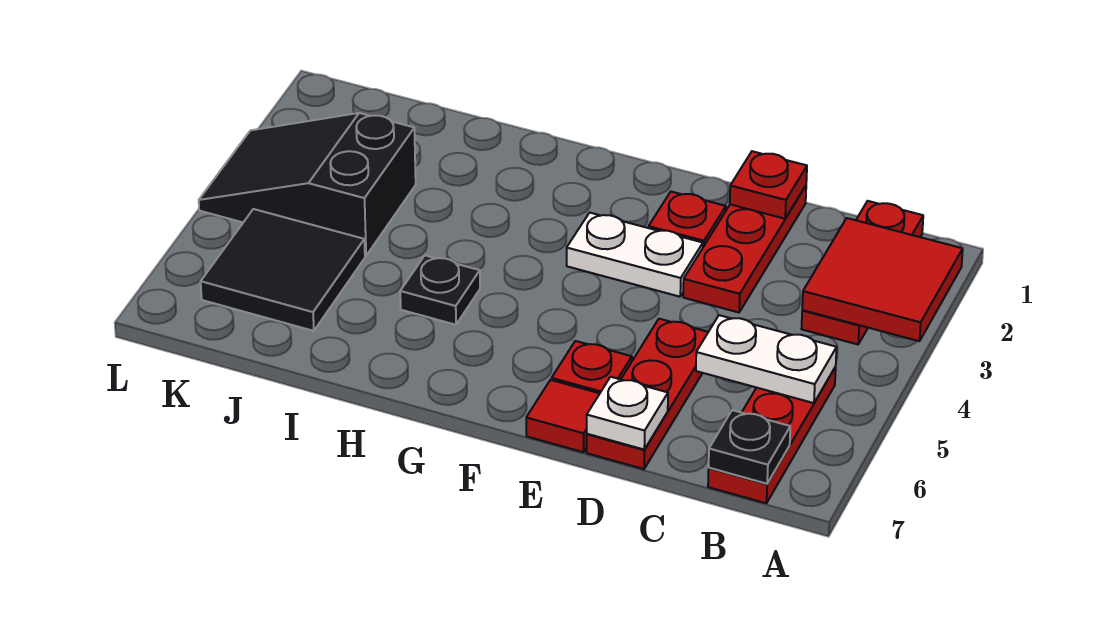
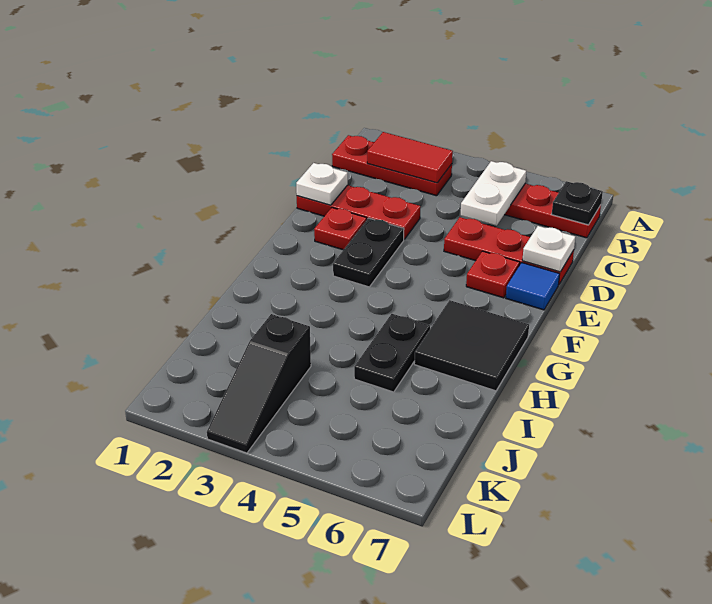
red tile A2:B3 level 2 -> red tile B2:B3 level 2
red plate D1 level 2 -> white plate D1 level 2
white plate E3:F3 level 1 -> black plate E3:F3 level 1
red tile E7 level 1 -> blue tile E7 level 1
black plate H5 level 1 -> black plate H5:I5 level 1
black slope J3:L4 level 1 top J -> black slope J3:L3 level 1 top J
black tile J5:K6 level 1 -> black tile G6:H7 level 1

